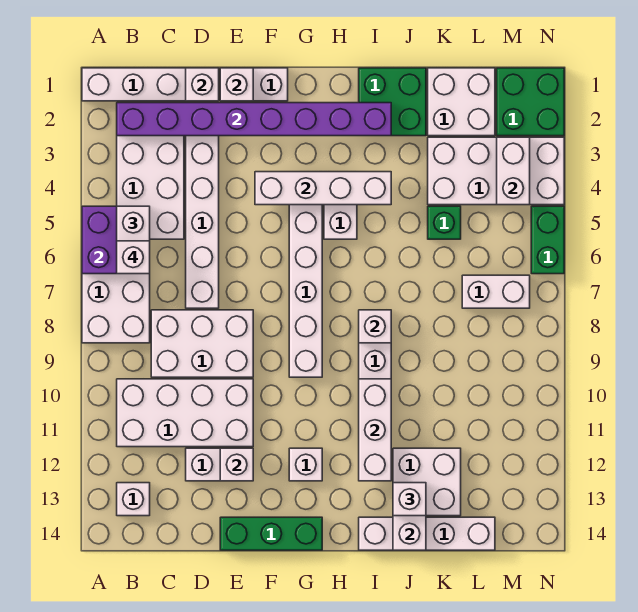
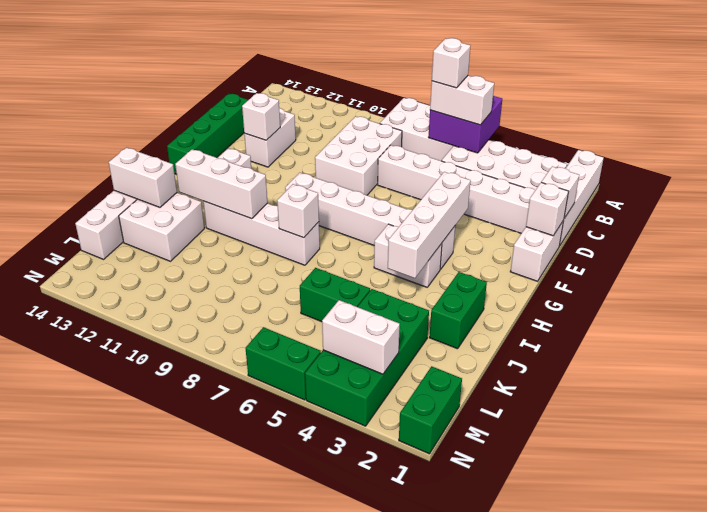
purple brick B2:I2 level 2 -> none
white brick B10:E11 level 1 -> none
white brick B13 level 1 -> none
green brick E14:G14 level 1 -> green brick D14:G14 level 1
green brick I1:J2 level 1 -> green brick I2:J2 level 1
white brick J13 level 3 -> none
white brick K1:L2 level 1 -> none
white brick K3:N4 level 1 -> green brick K3:N4 level 1
green brick K5 level 1 -> green brick K5:K6 level 1
white brick L7:M7 level 1 -> none
green brick M1:N2 level 1 -> green brick M1:N1 level 1

